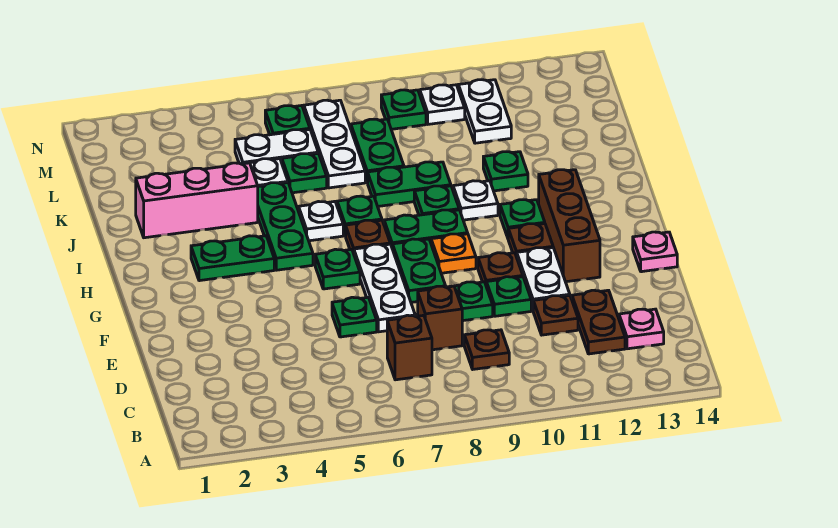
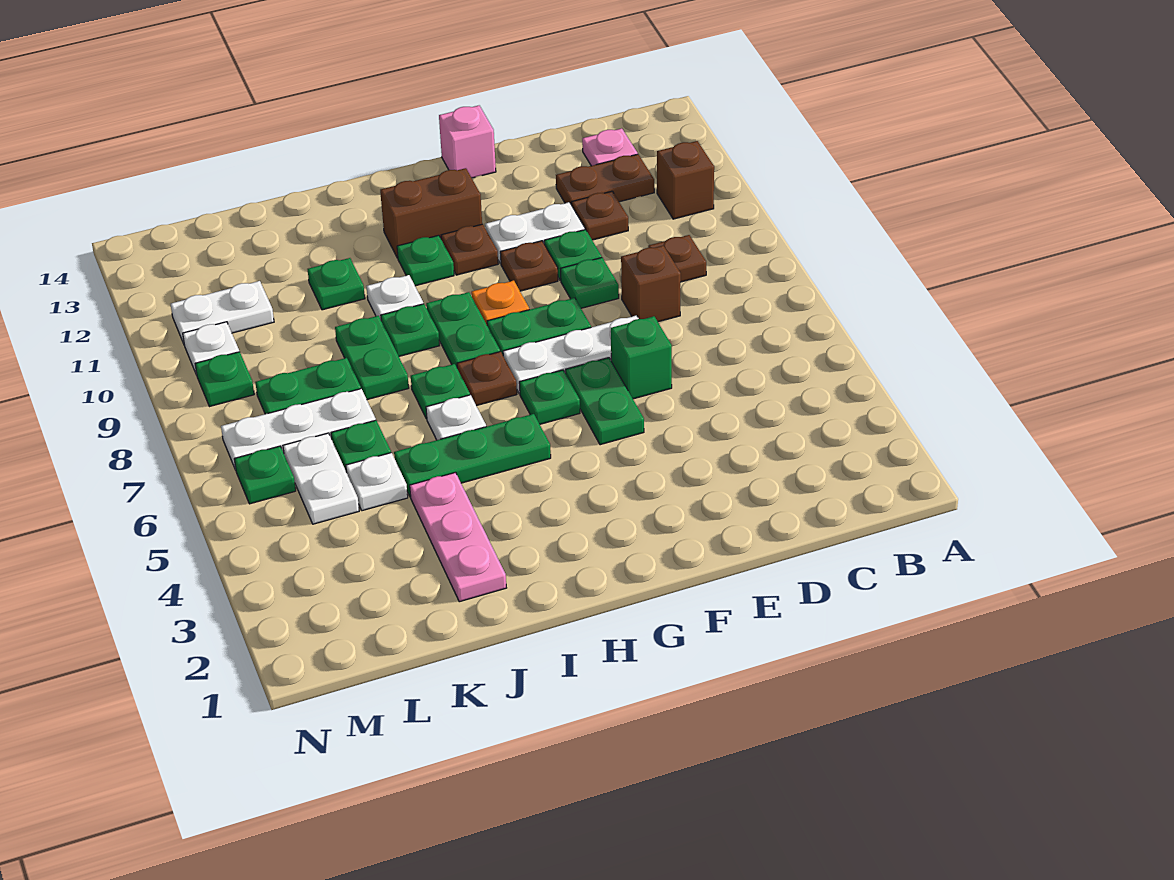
brown brick C7 level 1 -> brown brick B11 level 1
green plate E6 level 1 -> green brick E6 level 1
brown brick F12:H12 level 1 -> brown brick G12:H12 level 1
pink plate F14 level 1 -> pink brick F14 level 1
green plate H3:H4 level 1 -> green plate F5:F6 level 1
pink brick J2:J4 level 1 -> pink plate J2:J4 level 1

